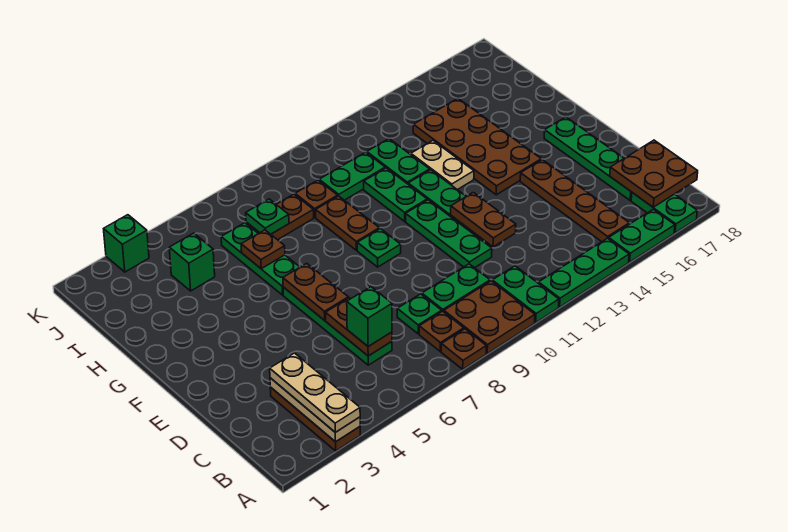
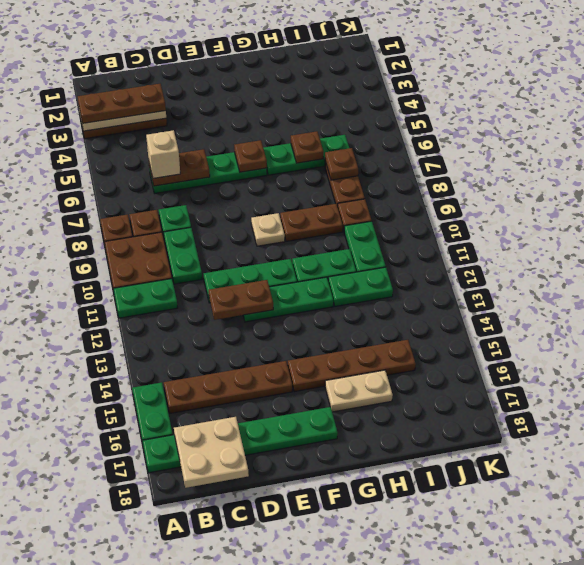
tan plate A3:C3 level 3 -> brown plate A3:C3 level 3
green plate A12:A14 level 1 -> none
brown plate B17:C18 level 2 -> tan plate B17:C18 level 2
green brick C6 level 3 -> tan brick C6 level 3
brown plate E6:F6 level 2 -> brown plate F6 level 2
green plate F9 level 1 -> tan plate F9 level 1
brown plate F14:I15 level 1 -> brown plate F15:I15 level 1
tan plate G13:H13 level 1 -> tan plate G16:H16 level 1
green brick I4 level 1 -> none
green plate I7 level 2 -> brown plate I7 level 2
green brick K3 level 1 -> none

